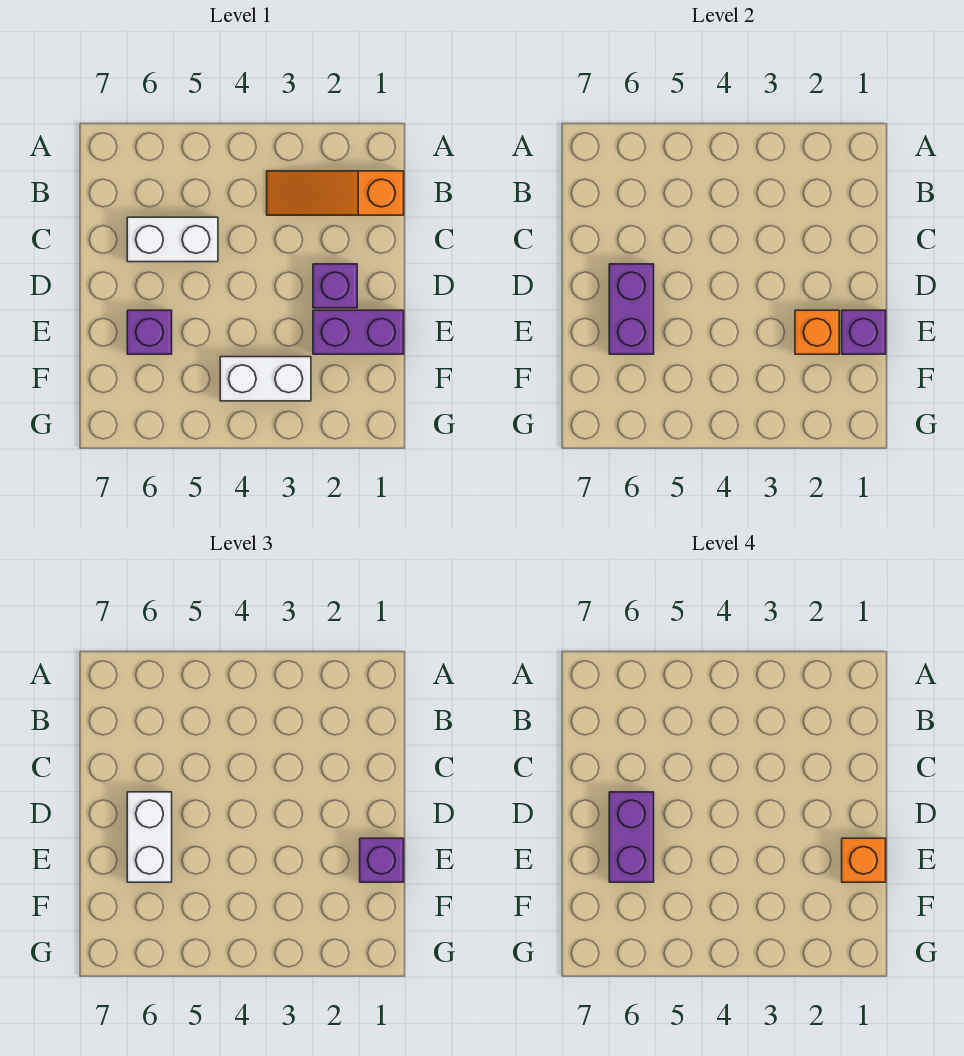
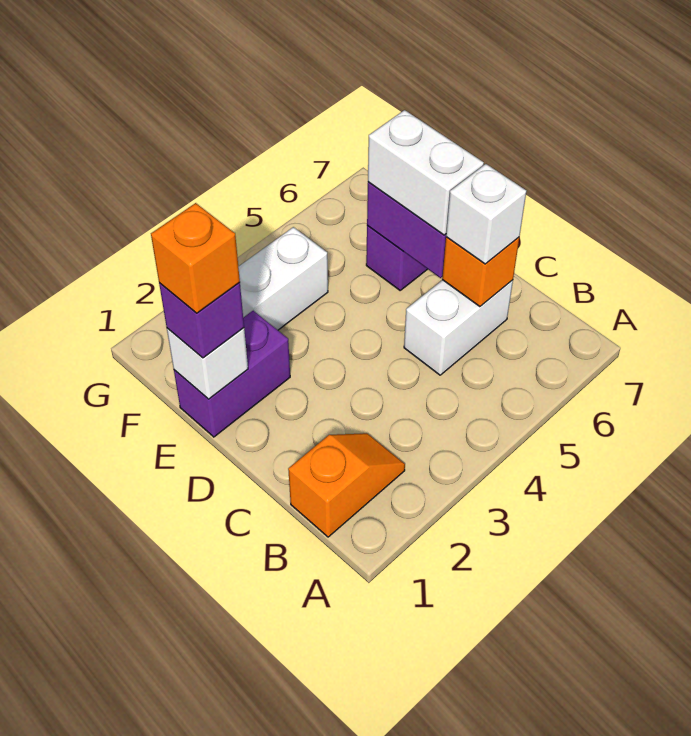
orange slope B1:B3 level 1 top 1 -> orange slope B1:B2 level 1 top 1
none -> white brick C6 level 3
purple brick D2 level 1 -> none
purple brick D6:E6 level 4 -> none
purple brick E1 level 2 -> white brick E1 level 2
orange brick E2 level 2 -> orange brick C6 level 2

